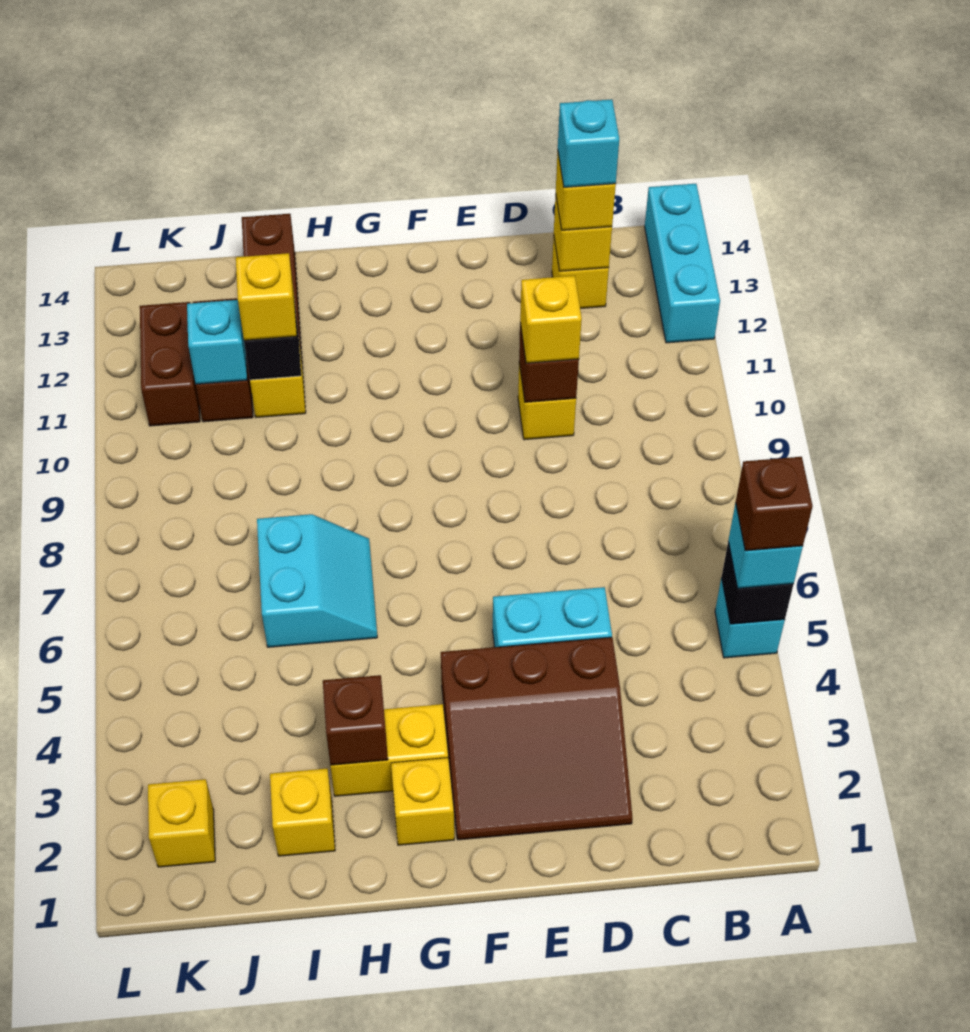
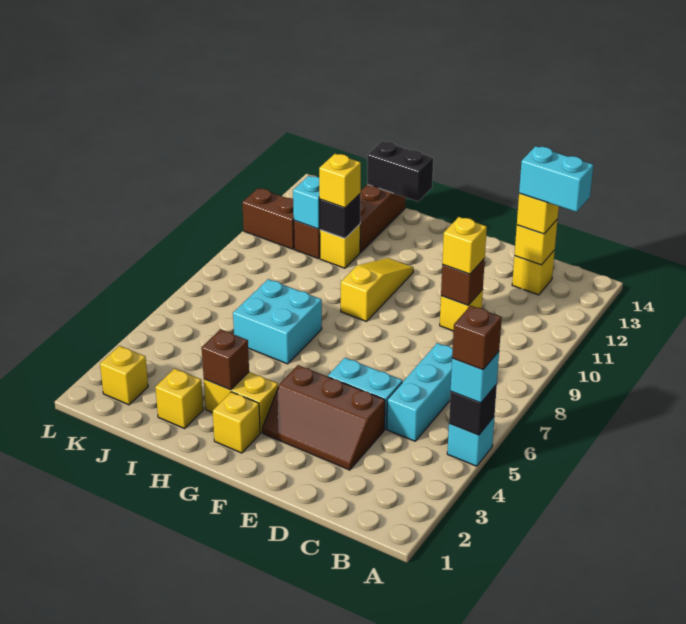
cyan brick A12:A14 level 1 -> cyan brick C5:C7 level 1
cyan brick C13 level 4 -> cyan brick B13:C13 level 4
brown slope D2:F4 level 1 top 4 -> brown slope D3:F4 level 1 top 4
none -> yellow slope G9:G11 level 1 top 9
cyan slope H6:I7 level 1 top I -> cyan brick H6:I7 level 1
none -> black brick H14:I14 level 2
brown brick K11:K12 level 1 -> brown brick K11:L11 level 1

